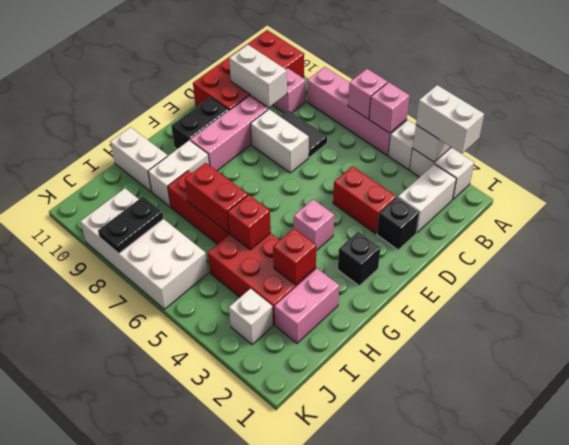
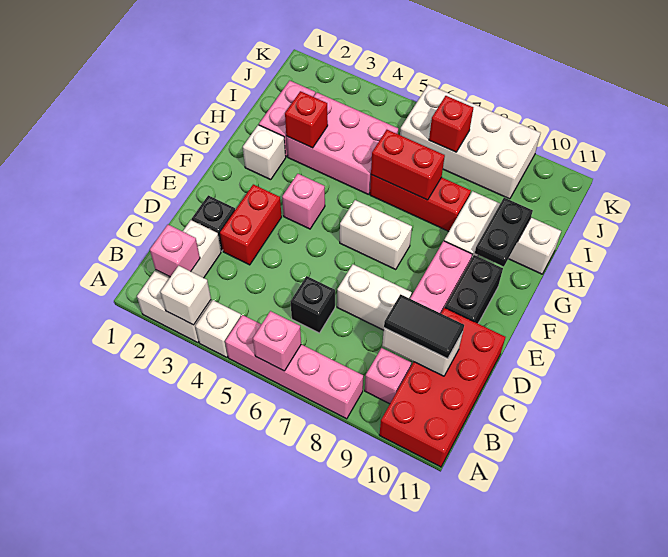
white brick A2:A3 level 3 -> white brick F6:F7 level 1
pink brick A5 level 2 -> pink brick B2 level 2
black tile C7:C8 level 1 -> black tile C9:C10 level 3
red brick D3:D4 level 1 -> red brick D3:E3 level 1
black brick F2 level 1 -> black brick C6 level 1
red brick H3:I5 level 1 -> pink brick H3:I5 level 1
red brick H5 level 2 -> red brick J7 level 2
white brick J3 level 1 -> white brick G2 level 1
black plate J8:K8 level 2 -> black plate G10:H10 level 2

